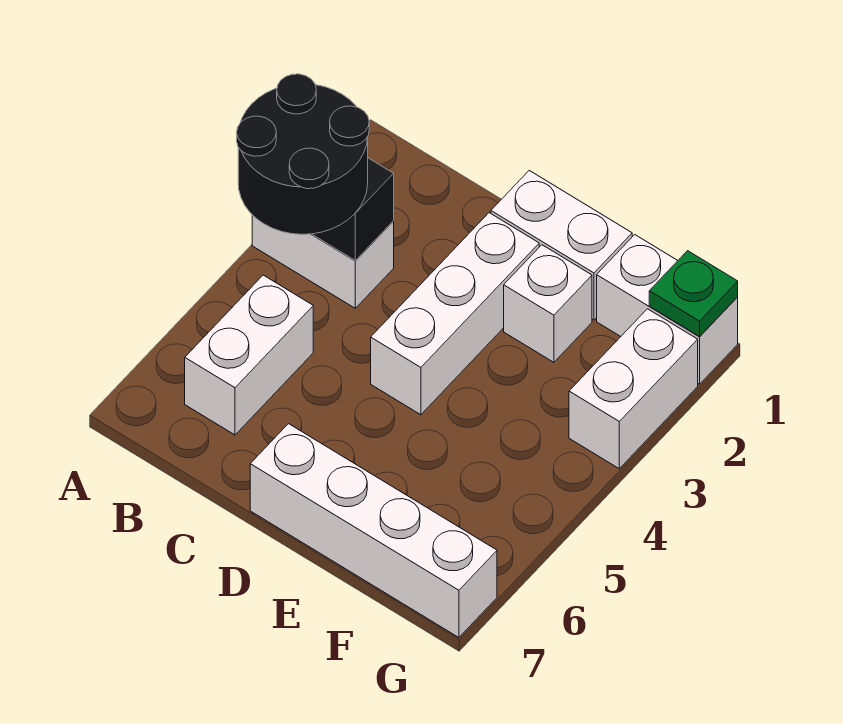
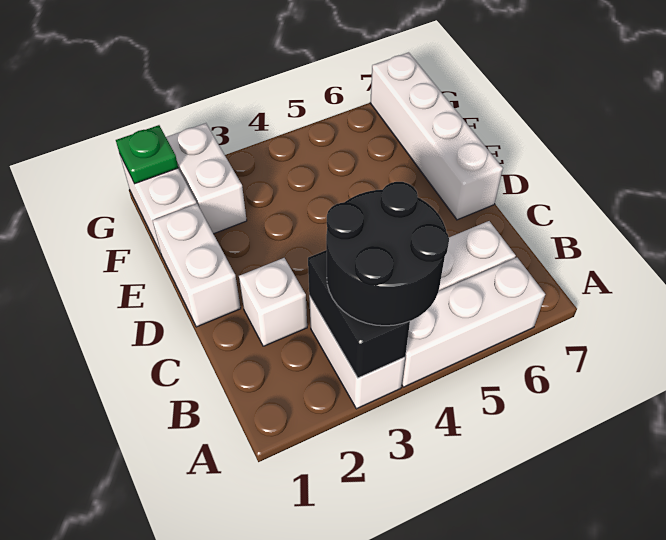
white brick D2:D4 level 1 -> white brick A4:A6 level 1
white brick E2 level 1 -> white brick C2 level 1
white brick G2:G3 level 1 -> white brick F2:G2 level 1

